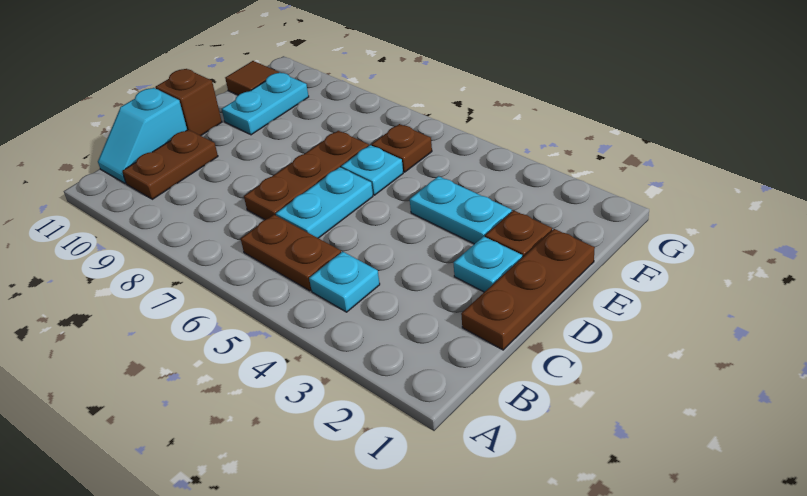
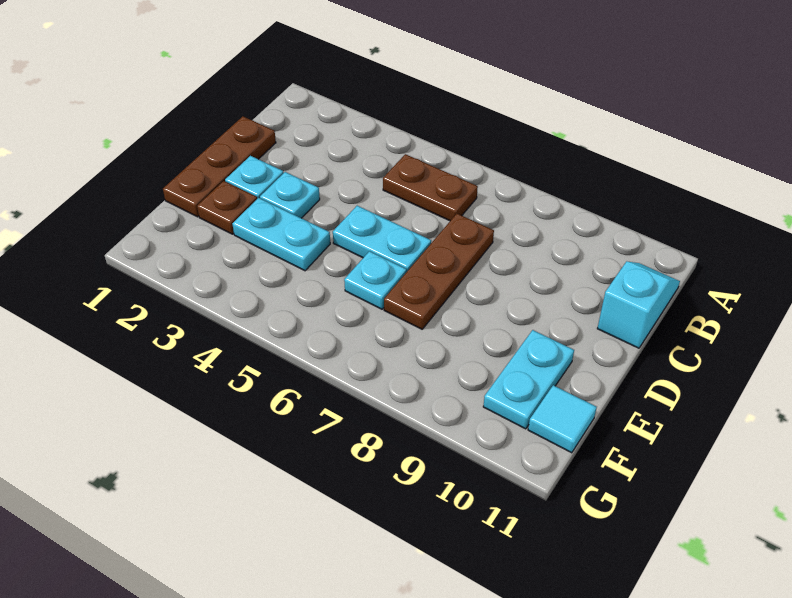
cyan plate B4 level 1 -> cyan plate D3 level 1
brown plate B10:C10 level 1 -> none
cyan plate C6:D6 level 1 -> cyan plate D5:D6 level 1
brown brick D11 level 1 -> none
brown plate F6 level 1 -> none
brown tile F11 level 1 -> cyan tile F11 level 1

